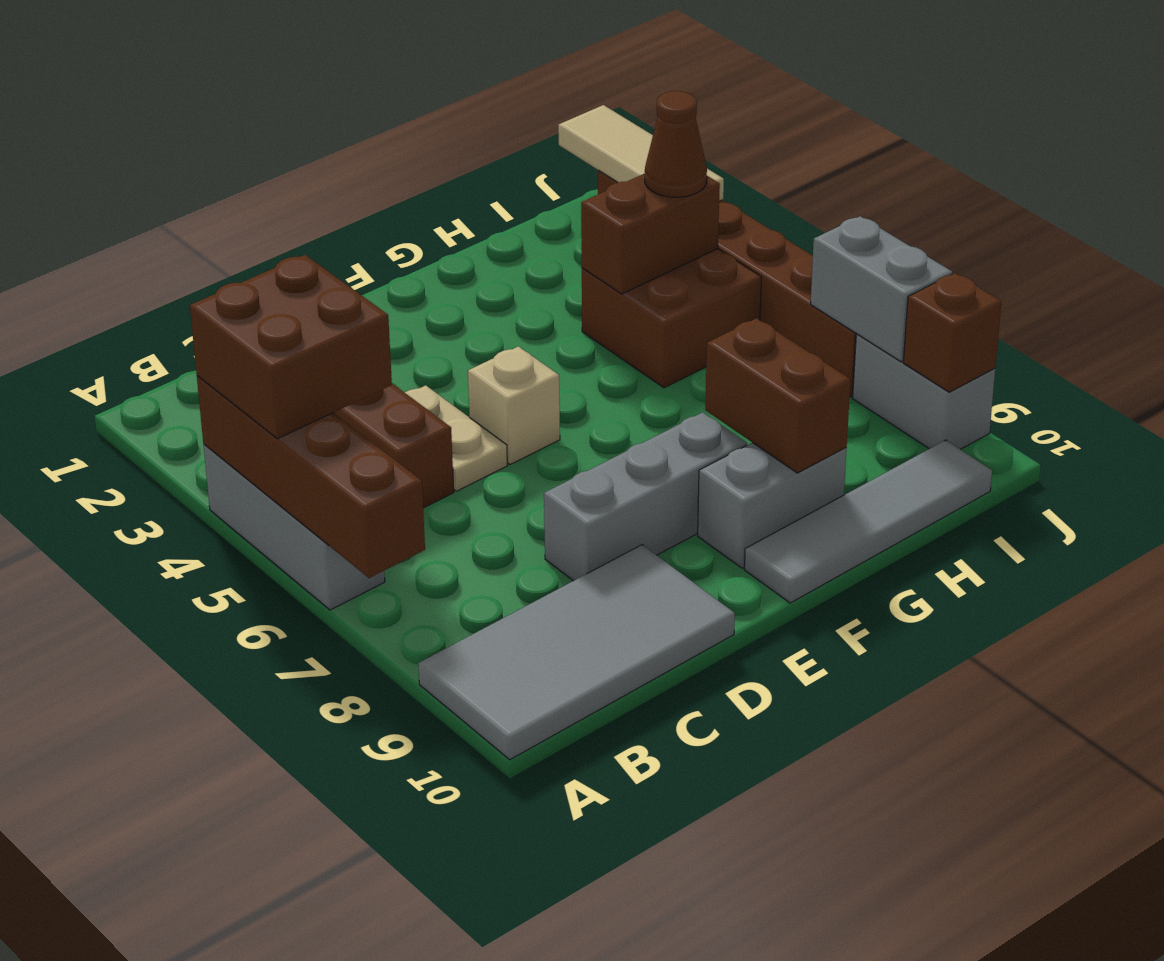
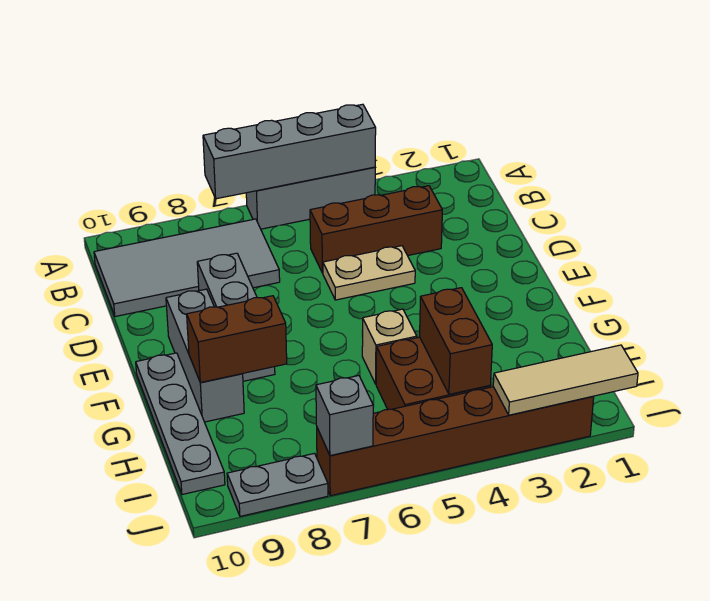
brown brick A4:A7 level 2 -> grey brick A4:A7 level 2
brown brick A4:B5 level 3 -> none
grey tile A9:D10 level 1 -> grey tile B7:C10 level 1
tan brick E5 level 1 -> tan brick G5 level 1
grey brick F9:G9 level 1 -> grey brick E9:G9 level 1
grey tile F10:I10 level 1 -> grey plate F10:I10 level 1
brown cone I4 level 3 -> none
grey brick J7:J8 level 2 -> grey brick J7 level 2
grey brick J8:J9 level 1 -> grey plate J8:J9 level 1
brown brick J9 level 2 -> none

